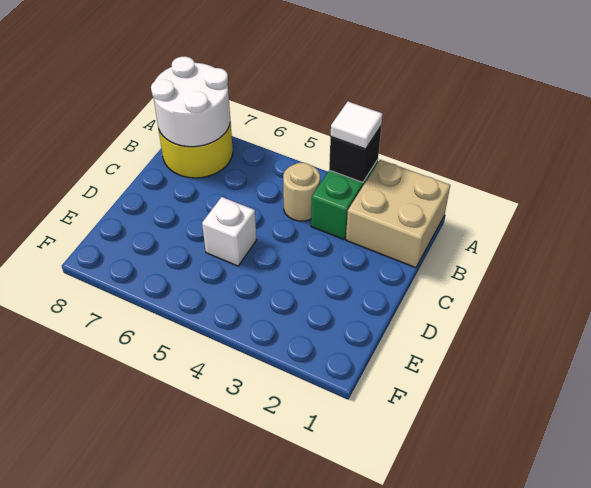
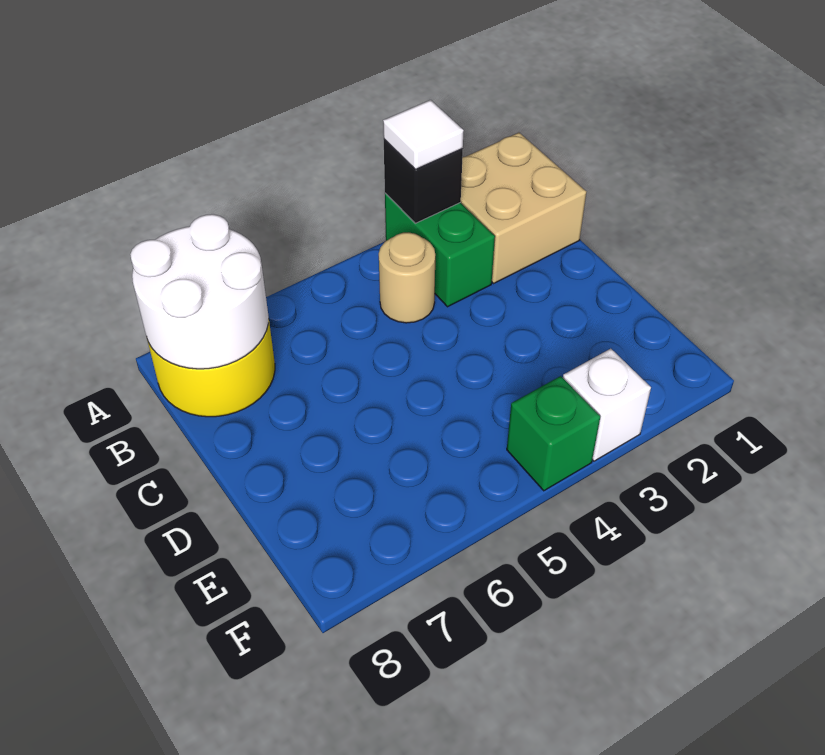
white brick D5 level 1 -> white brick F3 level 1
none -> green brick F4 level 1

